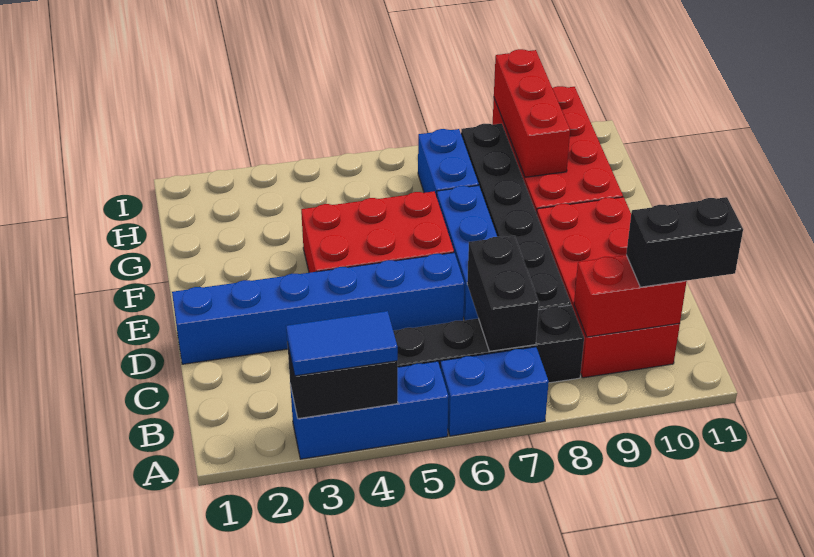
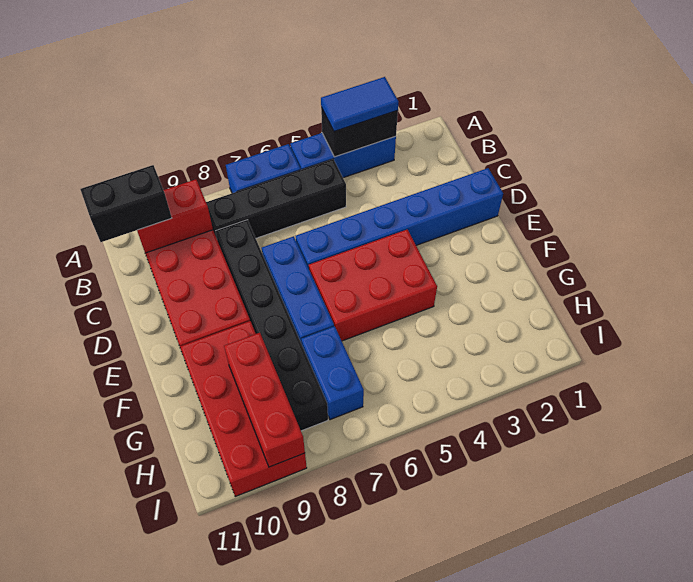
black brick B7:C7 level 2 -> none

